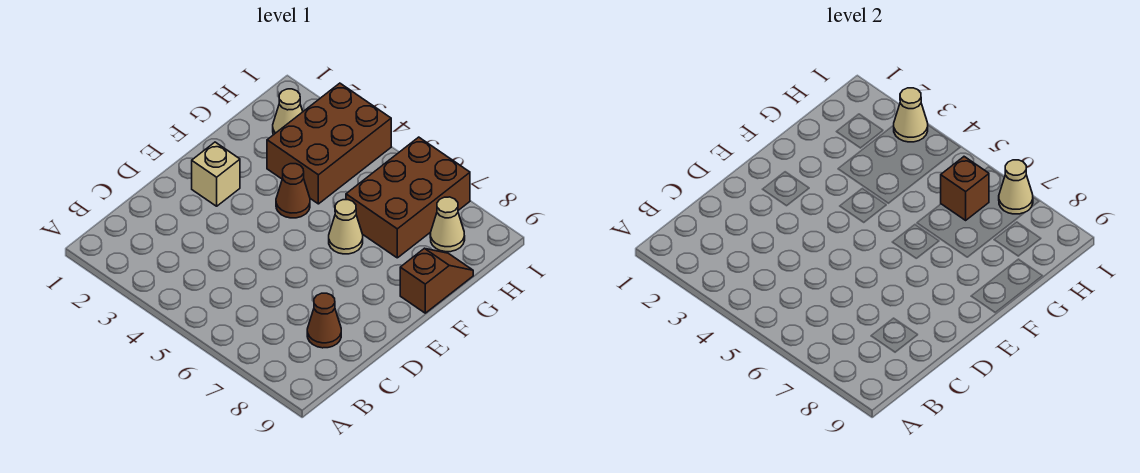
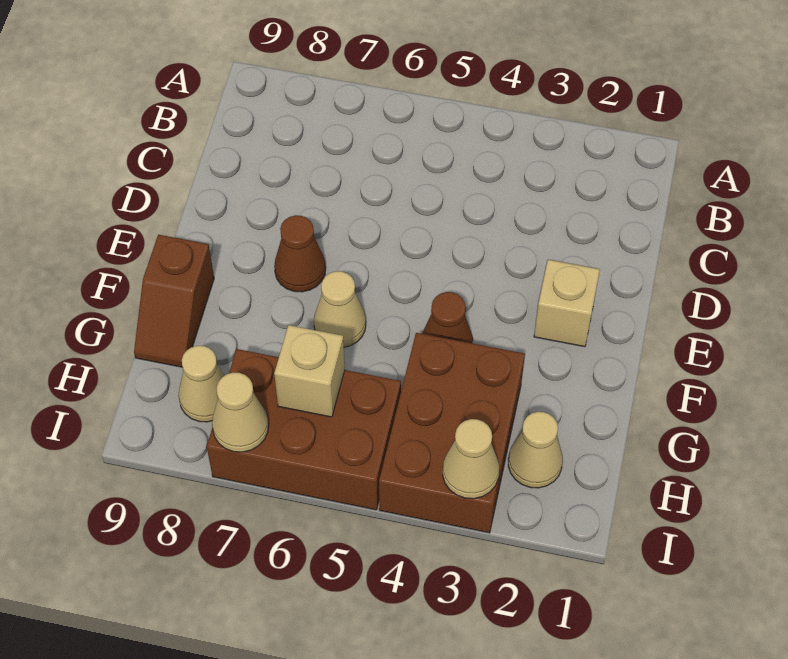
brown cone C8 level 1 -> brown cone E7 level 1
brown brick G6:I7 level 1 -> brown brick H5:I7 level 1
brown brick H6 level 2 -> tan brick H6 level 2

